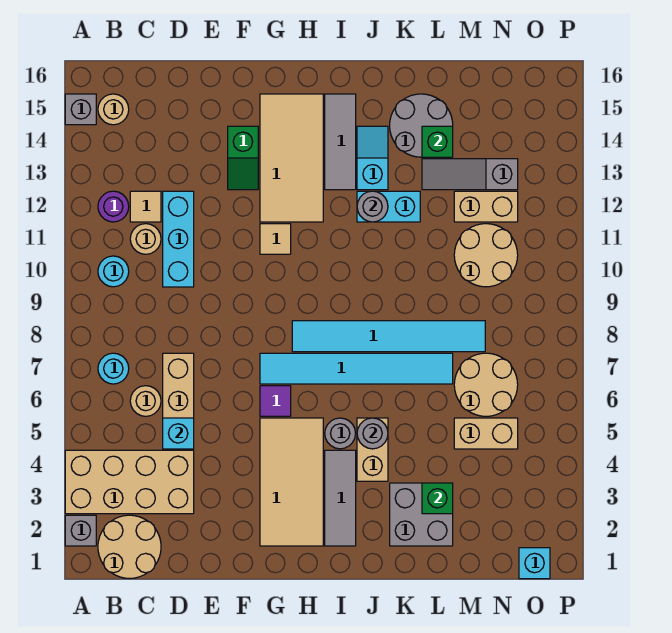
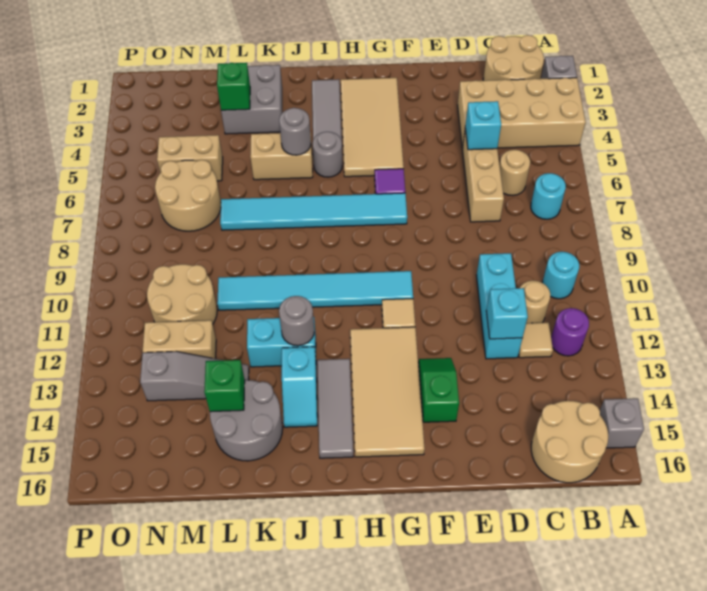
tan round brick B15 level 1 -> tan round brick B15:C16 level 1
cyan tile H8:M8 level 1 -> cyan tile G10:L10 level 1
tan brick J4:J5 level 1 -> tan brick J5:K5 level 1
cyan brick O1 level 1 -> cyan brick D12 level 2

